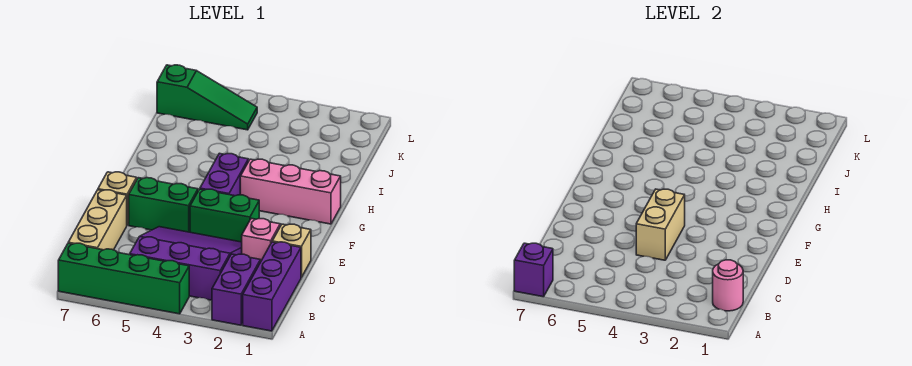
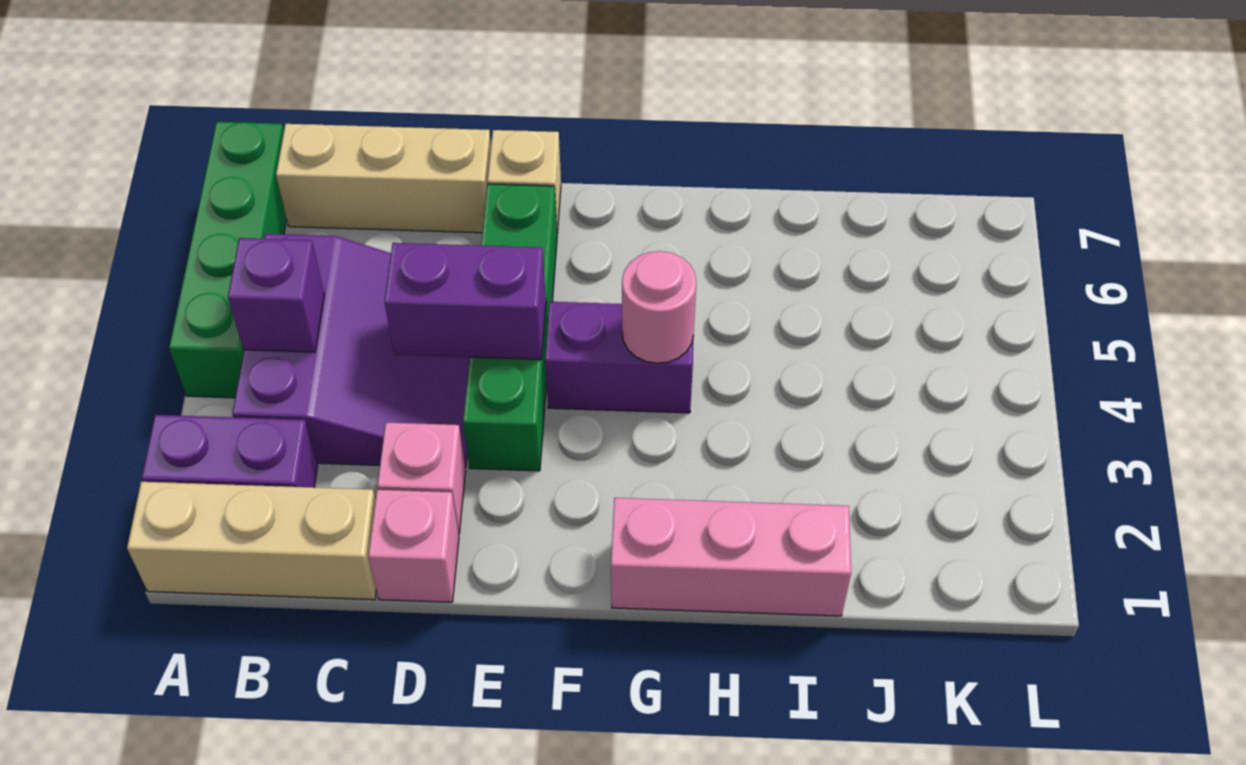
purple brick A1:C1 level 1 -> tan brick A1:C1 level 1
purple brick A7 level 2 -> purple brick B4 level 2
pink round brick B1 level 2 -> pink round brick G4 level 2
tan brick D1 level 1 -> pink brick D1 level 1
tan brick D4:E4 level 2 -> purple brick D4:E4 level 2
pink brick G1:G3 level 1 -> pink brick G1:I1 level 1
green slope K5:K7 level 1 top 7 -> none

